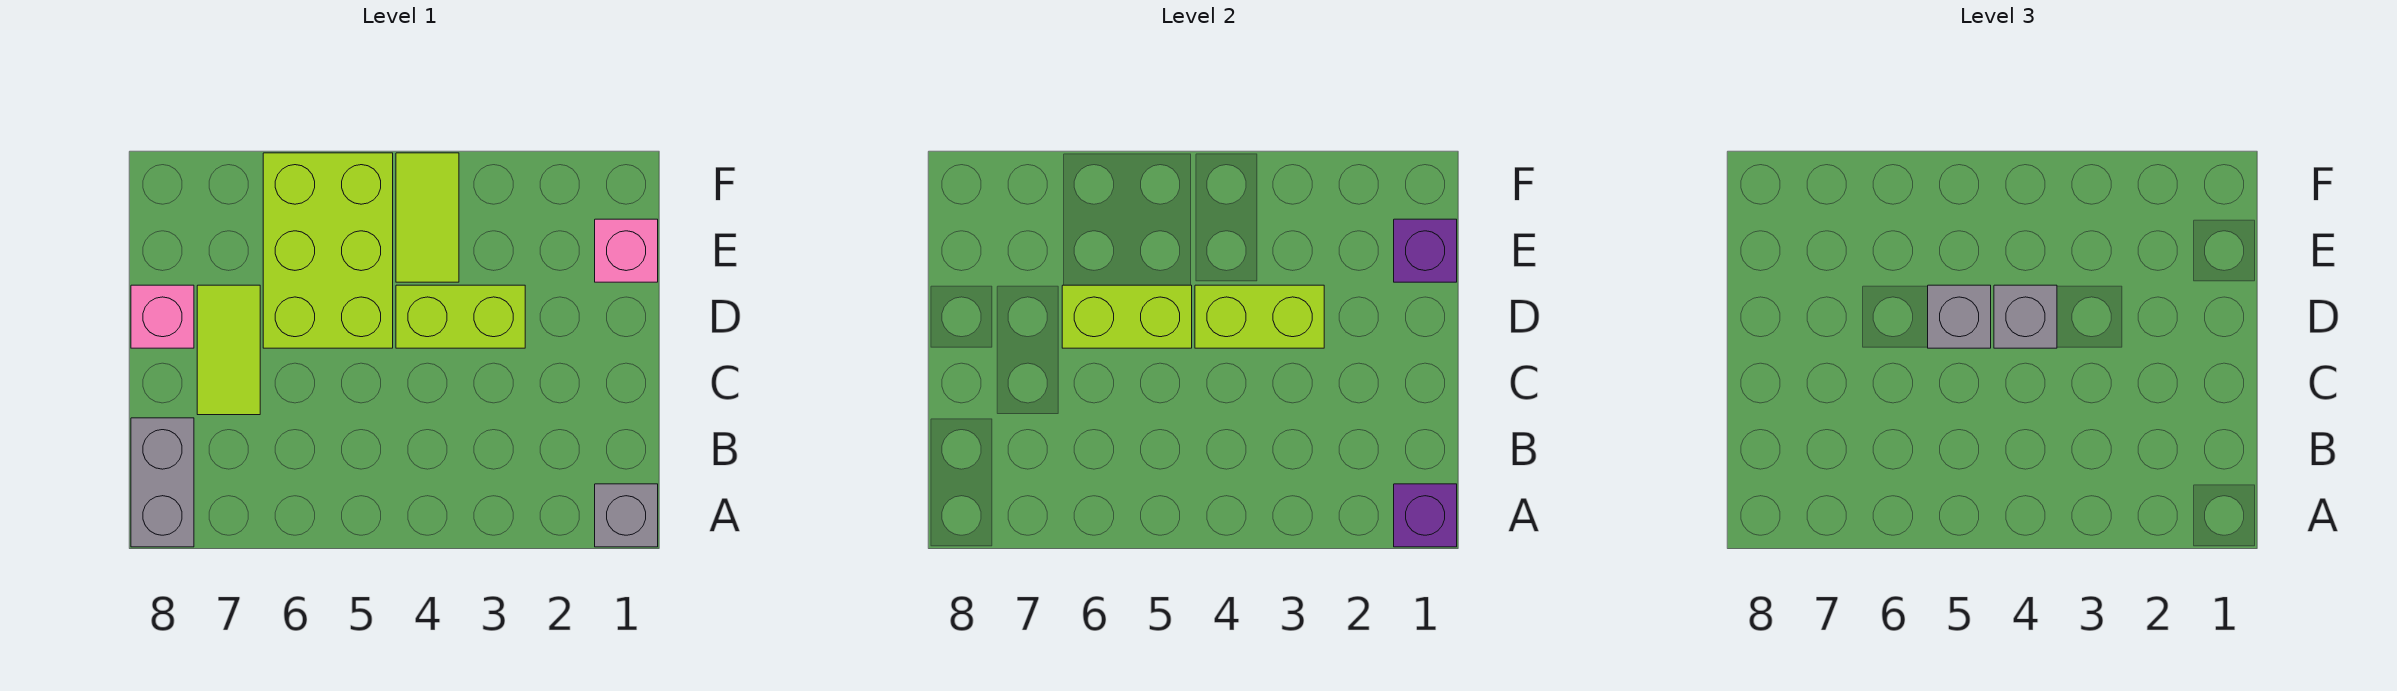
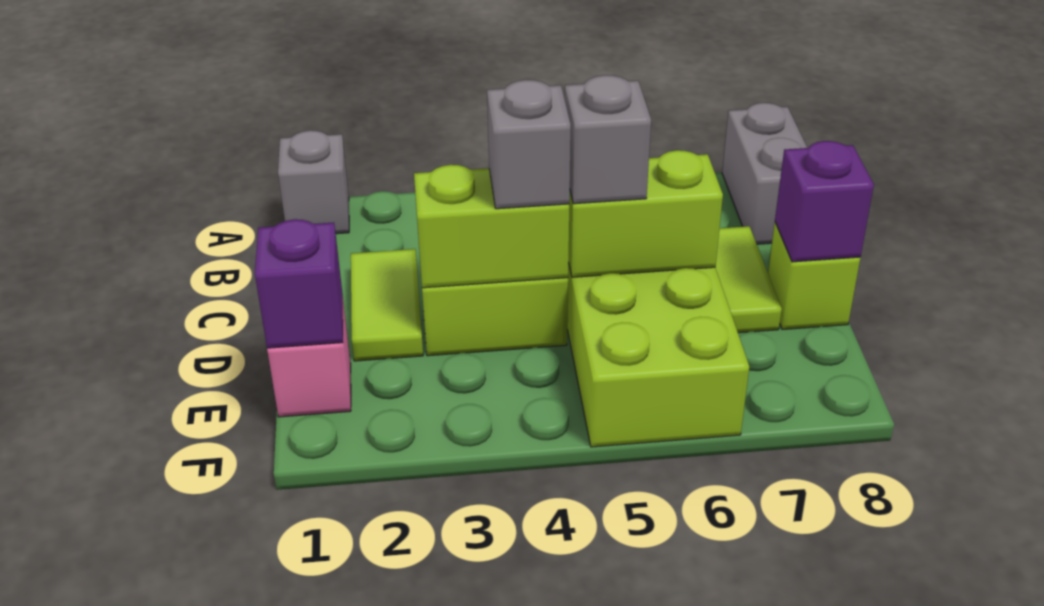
purple brick A1 level 2 -> purple brick D8 level 2
pink brick D8 level 1 -> lime brick D8 level 1
lime tile E4:F4 level 1 -> lime tile C2:D2 level 1

